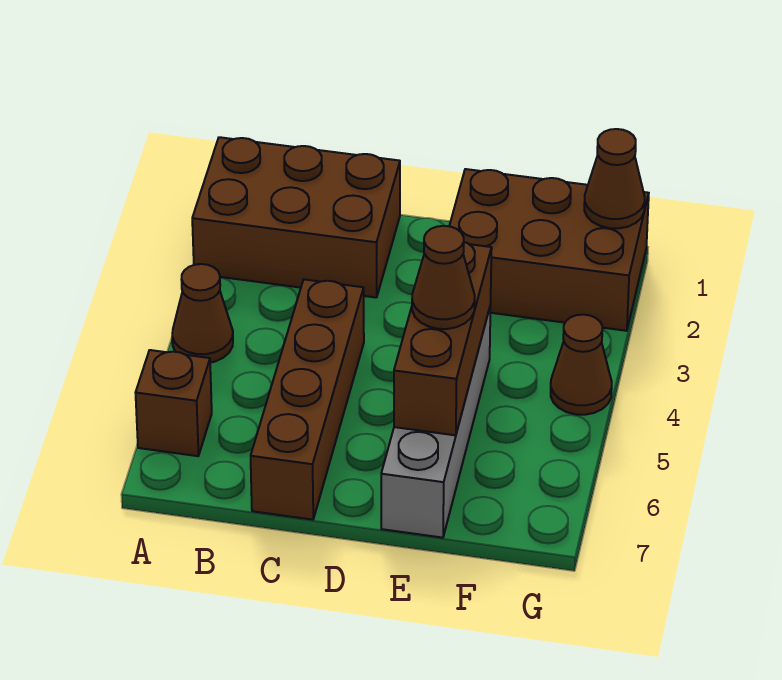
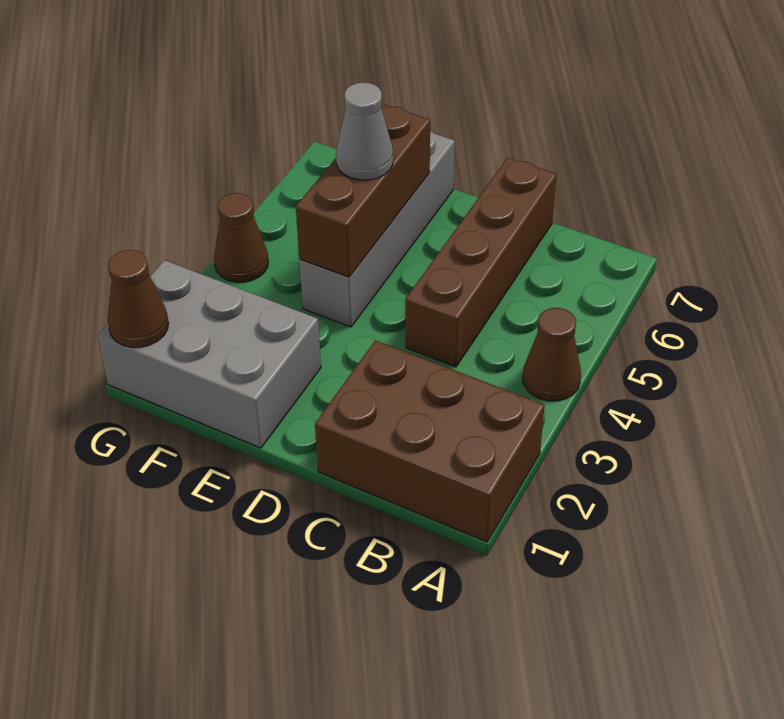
brown brick A6 level 1 -> none
brown brick E1:G2 level 1 -> grey brick E1:G2 level 1
brown cone E5 level 3 -> grey cone E5 level 3

